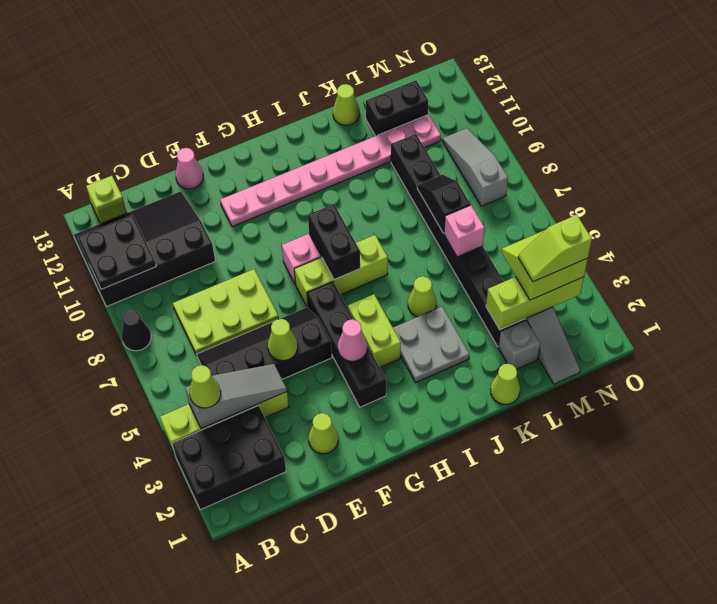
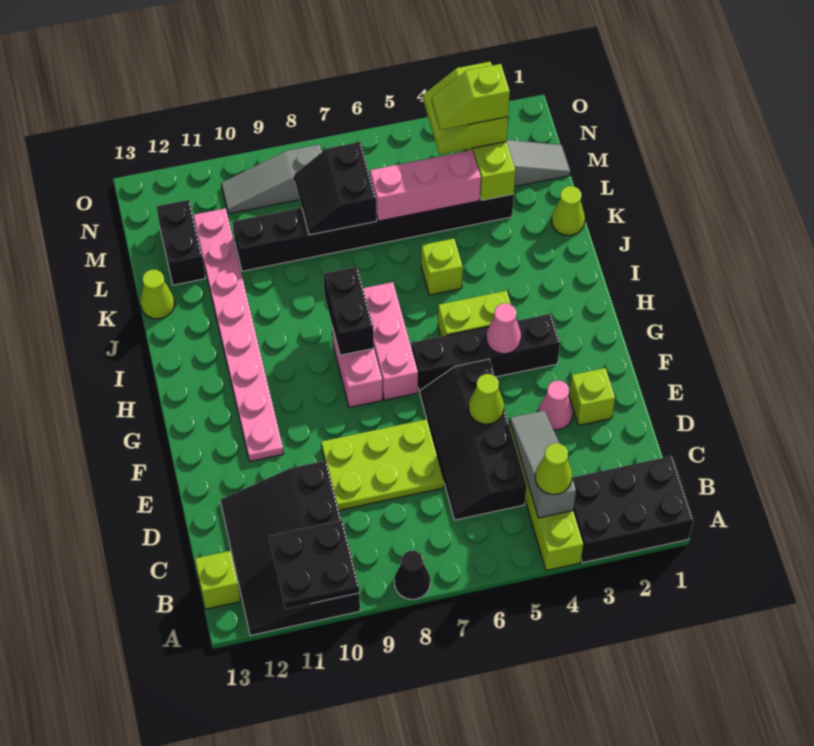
black brick A2:C3 level 1 -> black brick A1:B3 level 1
lime plate C7:E8 level 1 -> lime plate D7:E9 level 1
lime cone E2 level 1 -> lime brick E2 level 1
pink cone E13 level 1 -> pink cone E3 level 1
lime brick G7:I7 level 1 -> pink brick G7:I7 level 1
black brick H7:H8 level 2 -> black brick H8:I8 level 2
grey plate I3:J4 level 1 -> none
lime cone J5 level 1 -> lime brick J5 level 1
grey brick L2 level 1 -> none
pink brick L6 level 2 -> pink brick L4:L6 level 2
black slope L7:L8 level 2 top 7 -> black slope L7:M8 level 2 top 7
lime slope M3:N3 level 4 top N -> lime slope M3:M4 level 4 top 3

